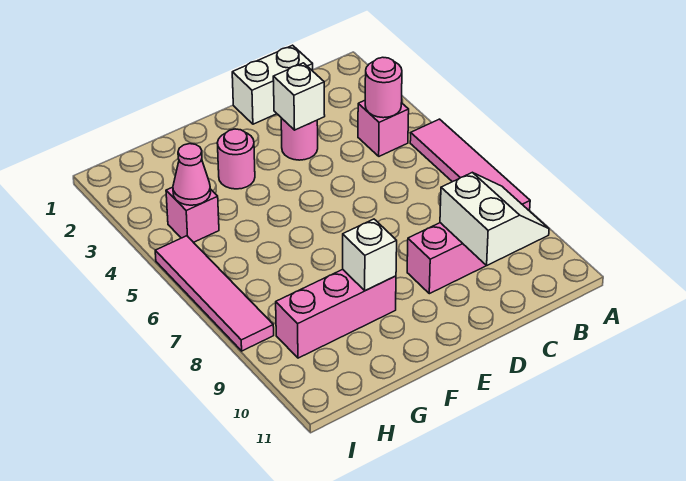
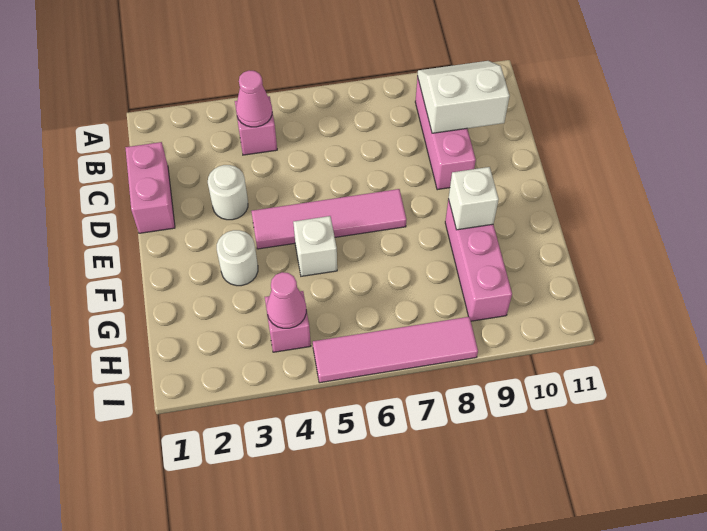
pink tile A5:A8 level 1 -> pink tile E4:E7 level 1
pink round brick B4 level 2 -> pink cone B4 level 2
white brick C1:D1 level 1 -> pink brick C1:D1 level 1
pink round brick D3 level 1 -> white round brick D3 level 1
white brick D3 level 2 -> white brick F5 level 1
pink round brick F3 level 1 -> white round brick F3 level 1

